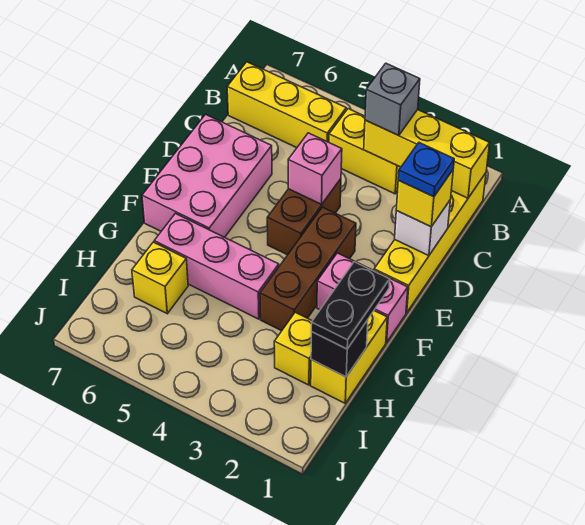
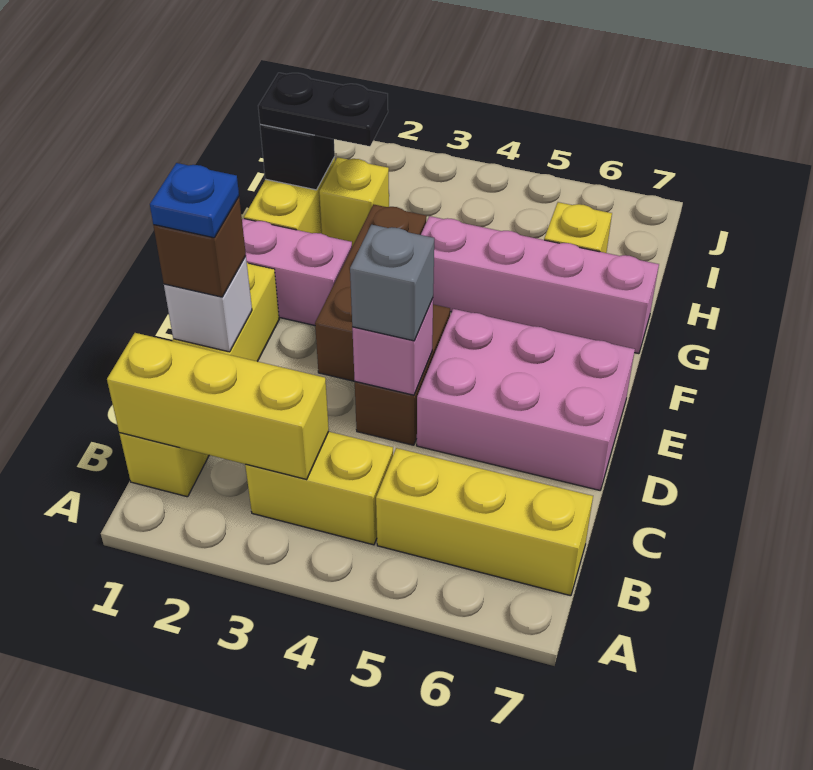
grey brick B3 level 3 -> grey brick D4 level 3
yellow brick D1 level 3 -> brown brick D1 level 3
pink brick D6:F7 level 1 -> pink brick D5:E7 level 1
black plate G1:H1 level 3 -> black plate H1:H2 level 3
pink brick G4:G6 level 1 -> pink brick G4:G7 level 1

